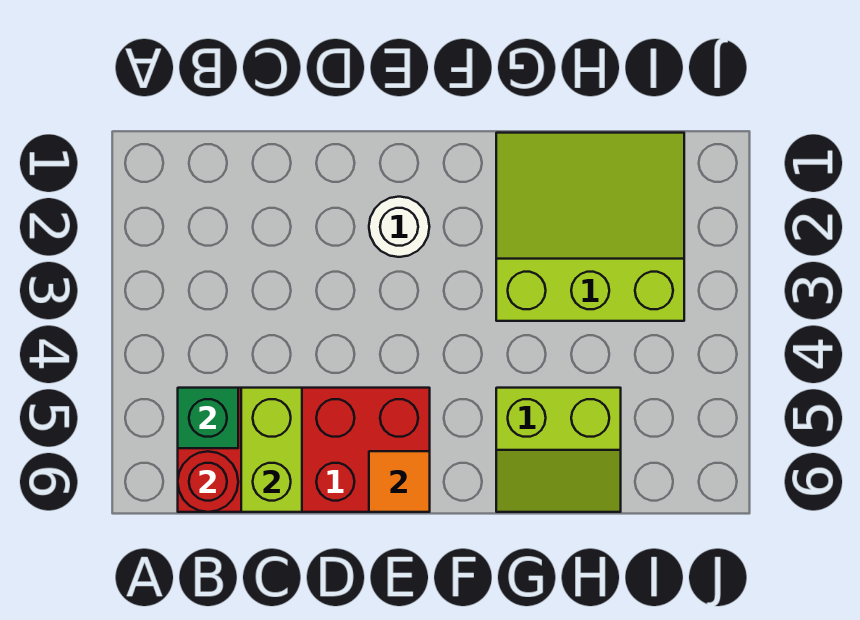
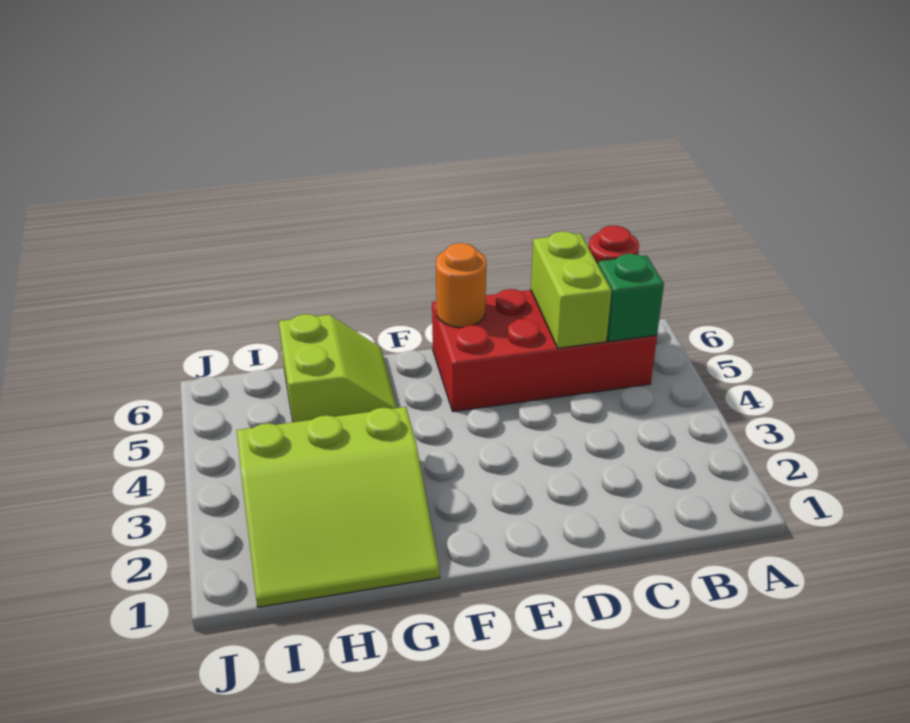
white round brick E2 level 1 -> none
orange tile E6 level 2 -> orange round brick E6 level 2
lime slope G5:H6 level 1 top 5 -> lime slope G5:H6 level 1 top H

